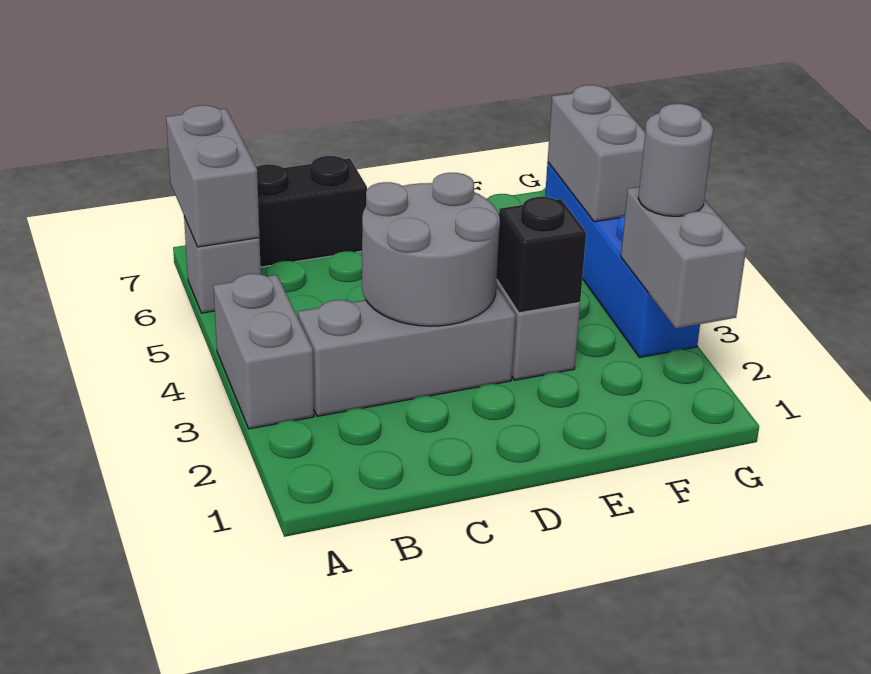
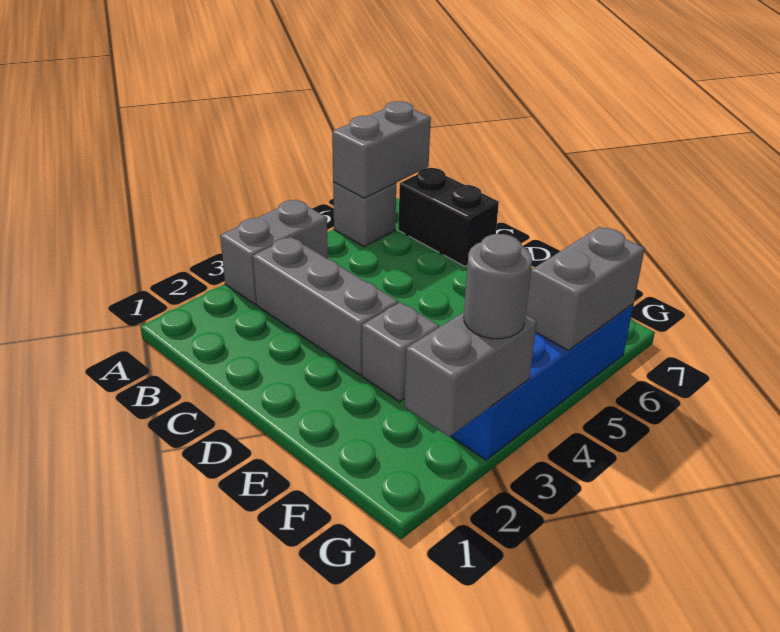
grey round brick C3:D4 level 2 -> none
black brick E3 level 2 -> none

